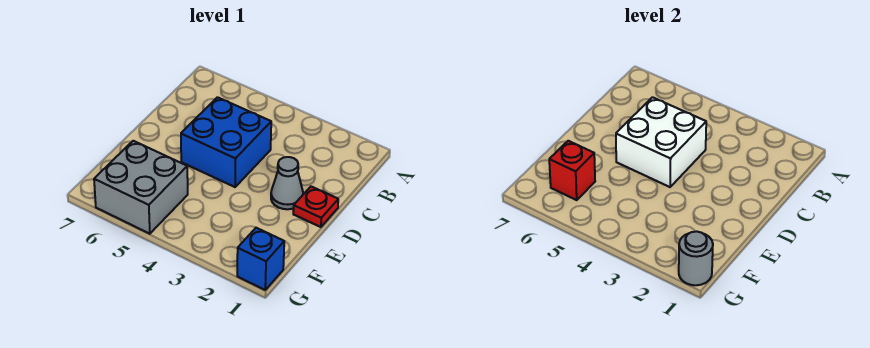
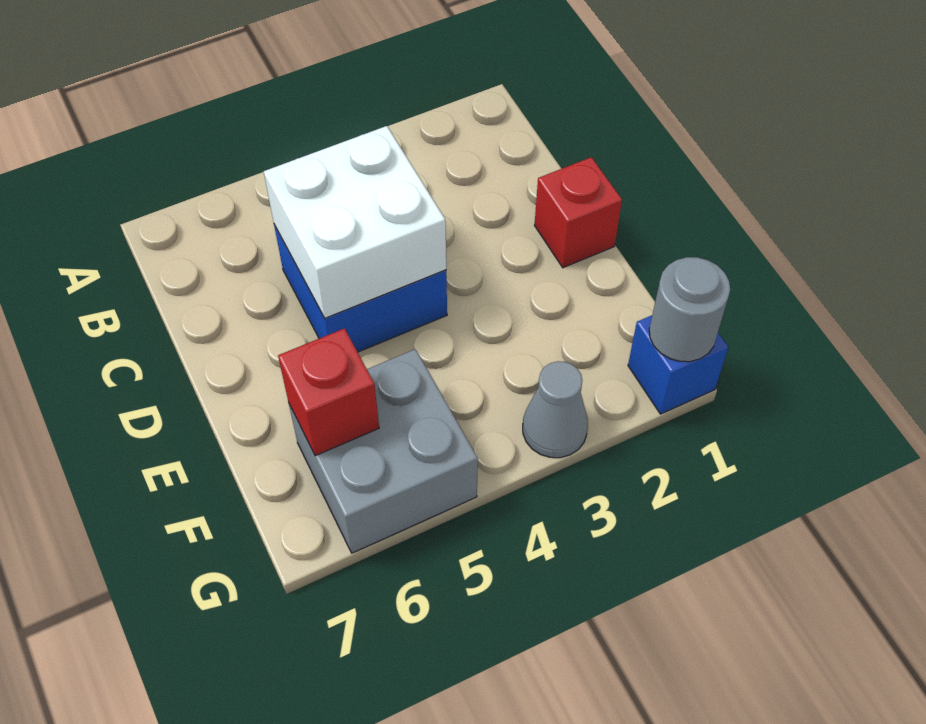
red plate D1 level 1 -> red brick D1 level 1
grey cone D2 level 1 -> grey cone G3 level 1

